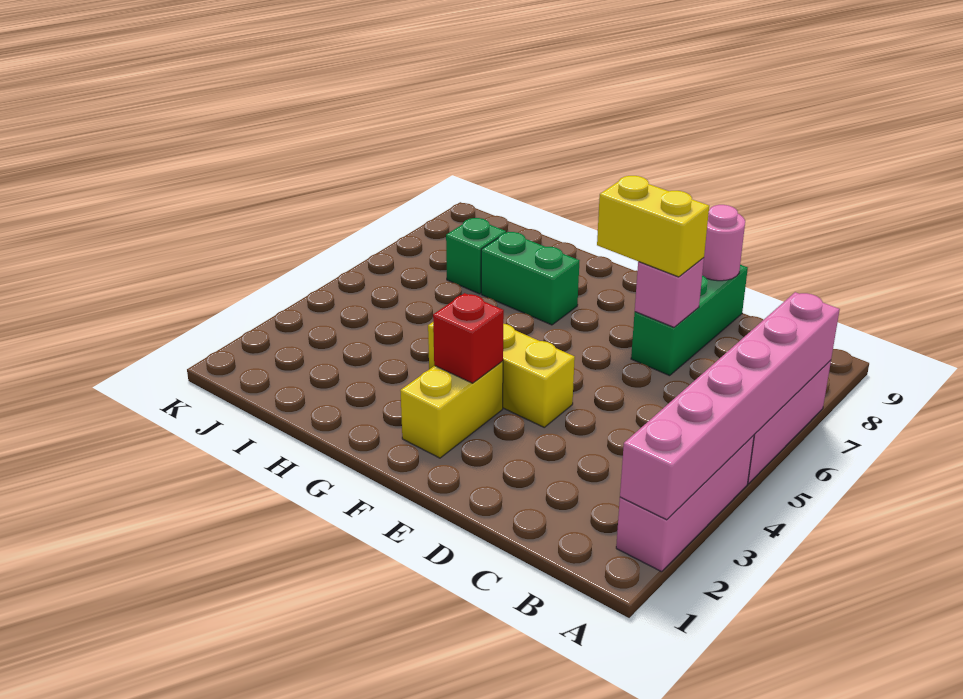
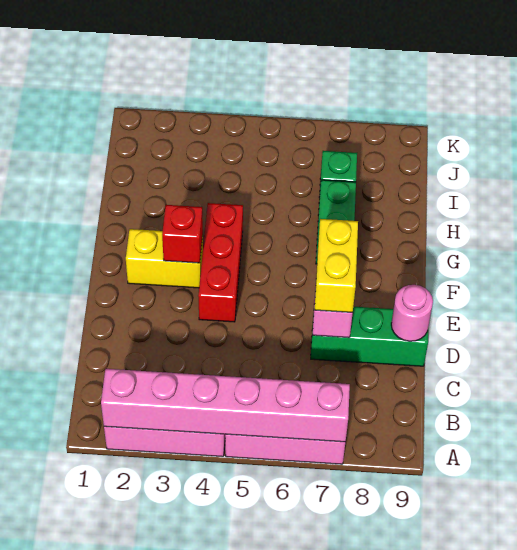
yellow brick E4:G4 level 1 -> red brick E4:G4 level 1

